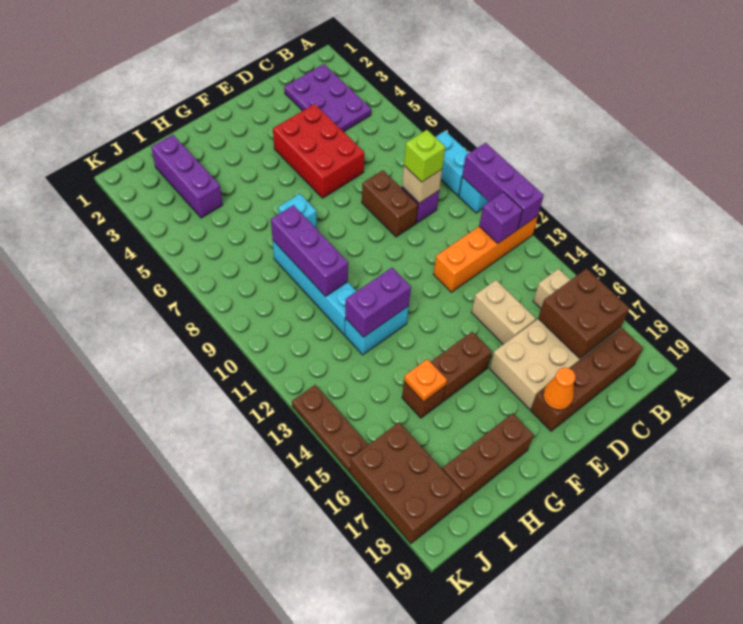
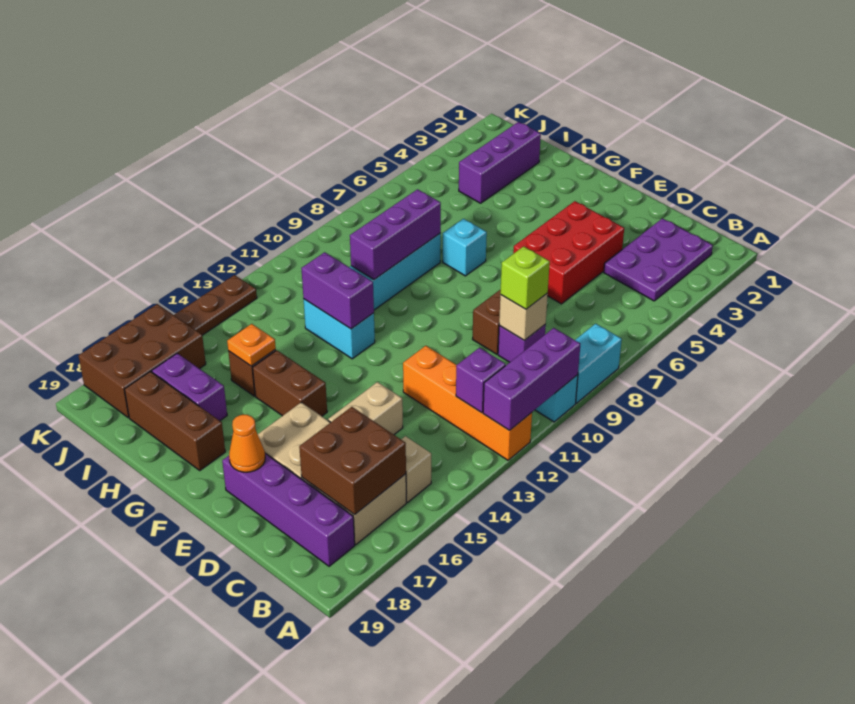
brown brick B18:E18 level 1 -> purple brick B18:E18 level 1
none -> purple brick H17:I17 level 1

